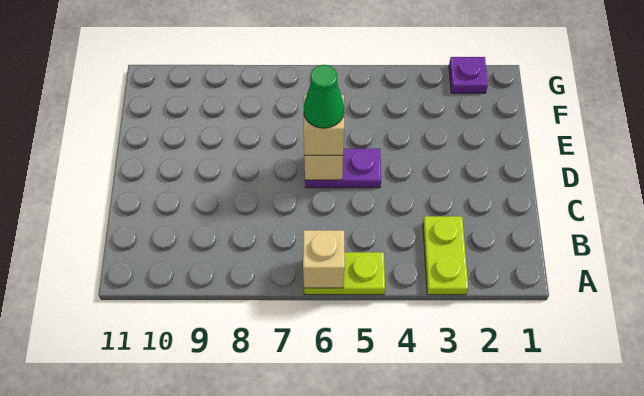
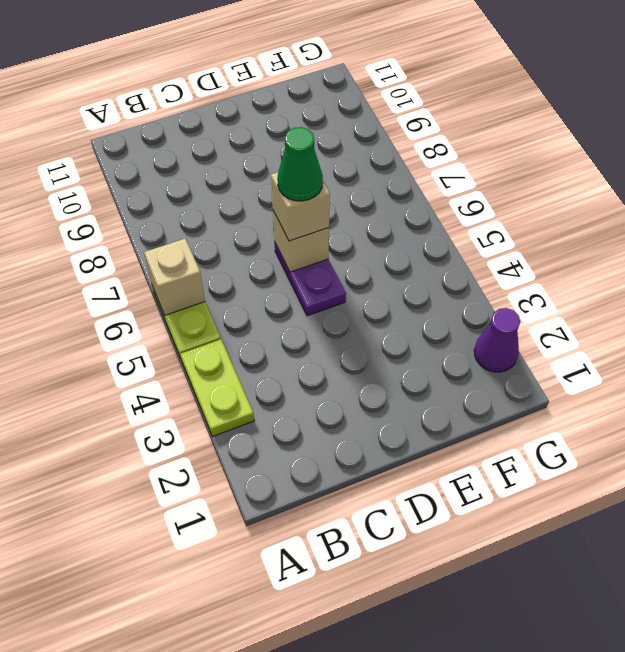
lime plate A3:B3 level 1 -> lime plate A3:A4 level 1
purple plate G2 level 1 -> purple cone G2 level 1

